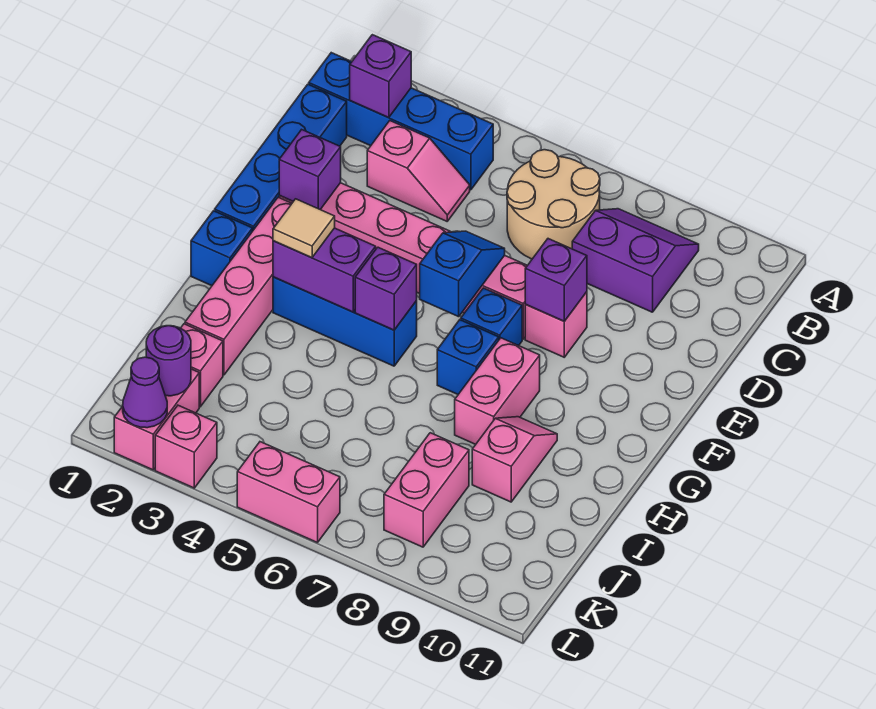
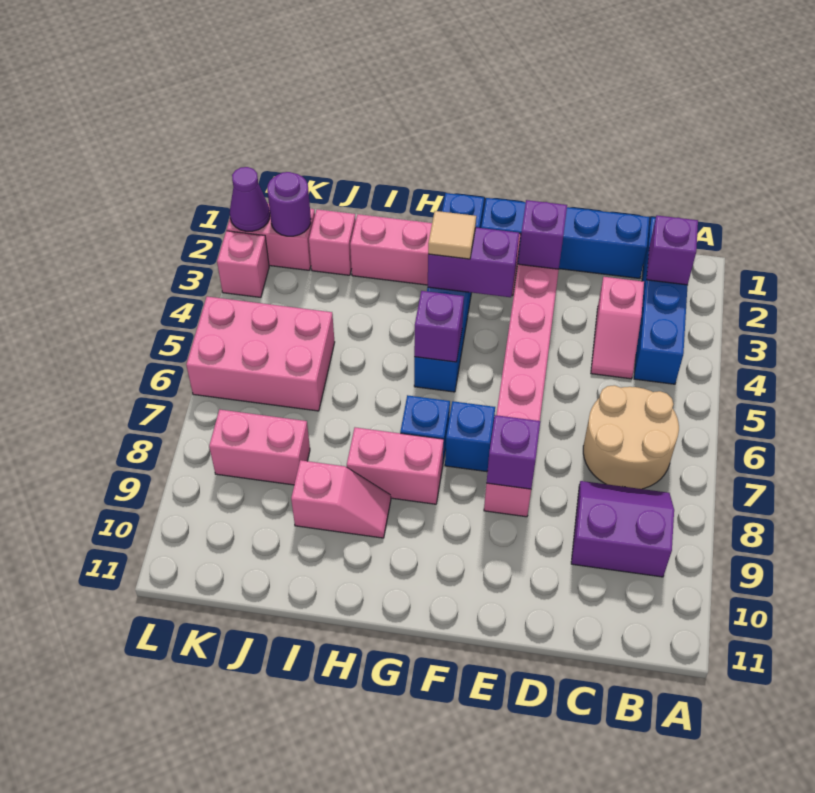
purple slope B8:C9 level 1 top C -> purple slope B8:C9 level 1 top 9
blue slope E6:F6 level 2 top F -> none
purple brick G3:G4 level 2 -> purple brick F3:G3 level 2
pink brick L5:L6 level 1 -> pink brick J5:L6 level 1

